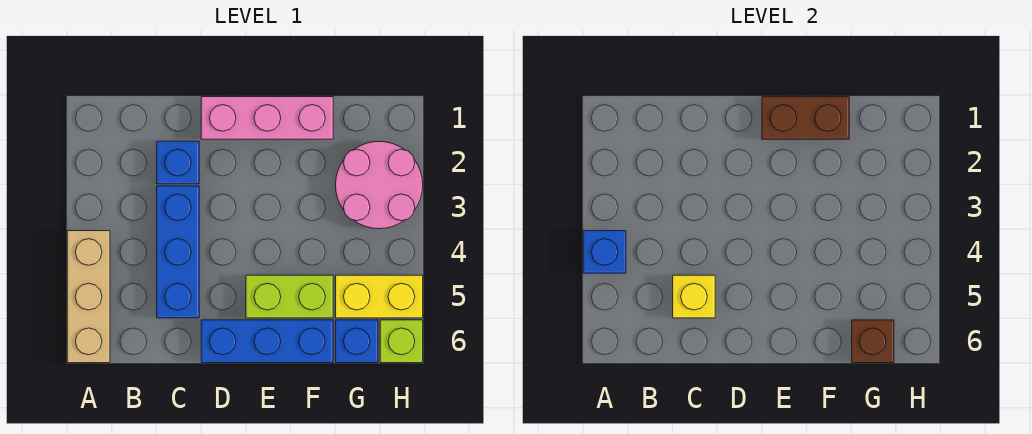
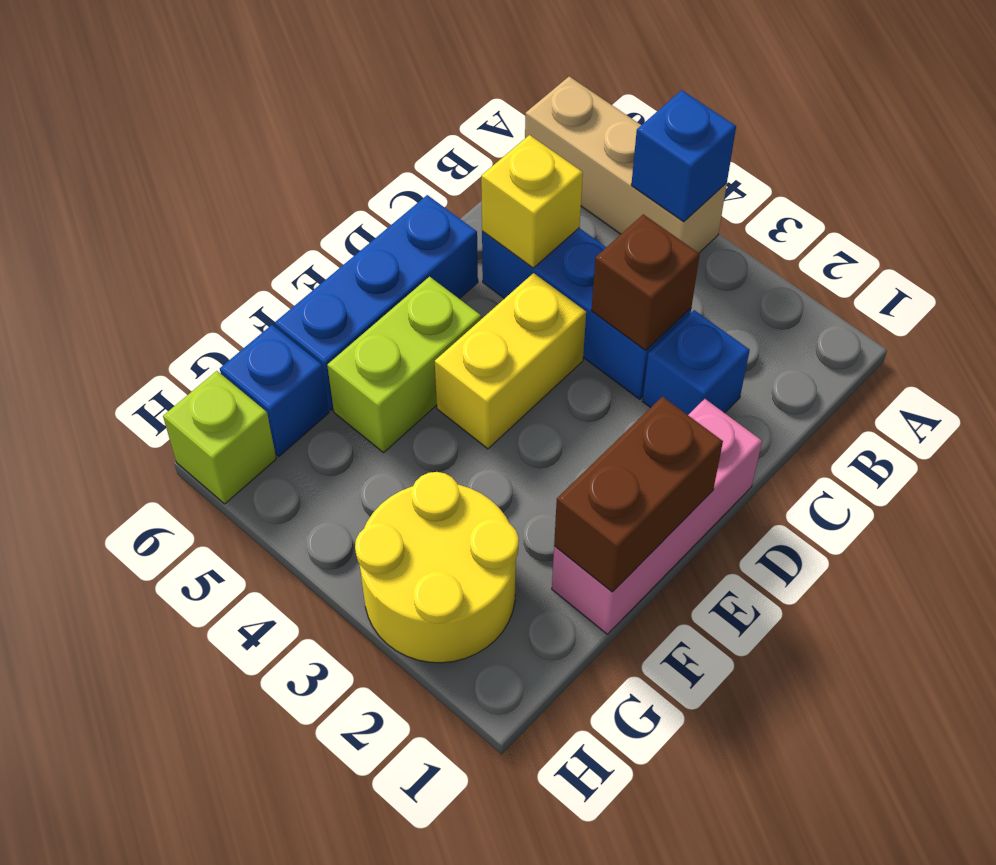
pink round brick G2:H3 level 1 -> yellow round brick G2:H3 level 1
yellow brick G5:H5 level 1 -> yellow brick D4:E4 level 1
brown brick G6 level 2 -> brown brick C3 level 2

